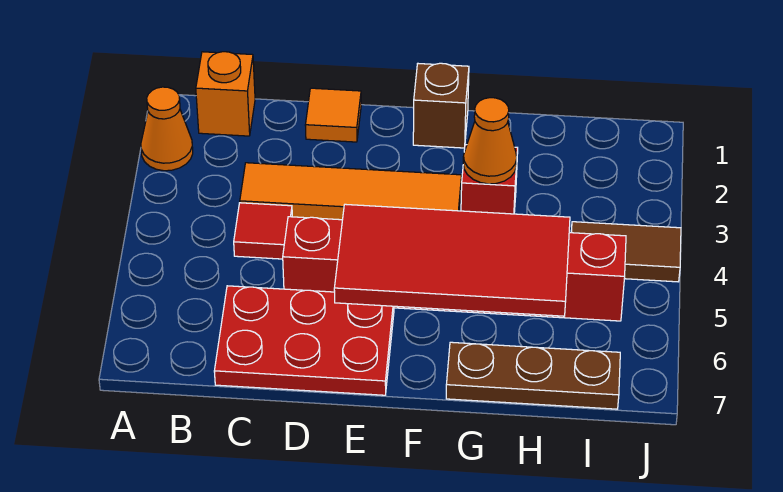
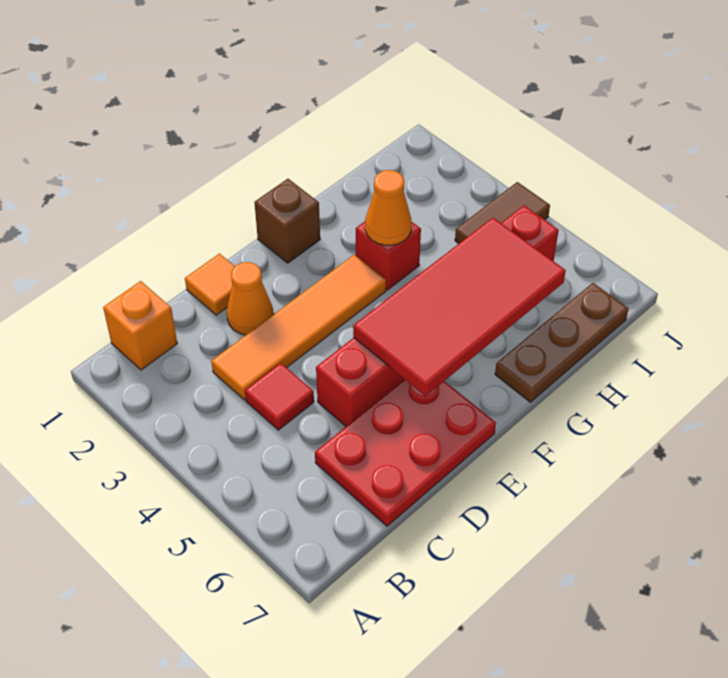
orange cone A2 level 1 -> orange cone D2 level 1

